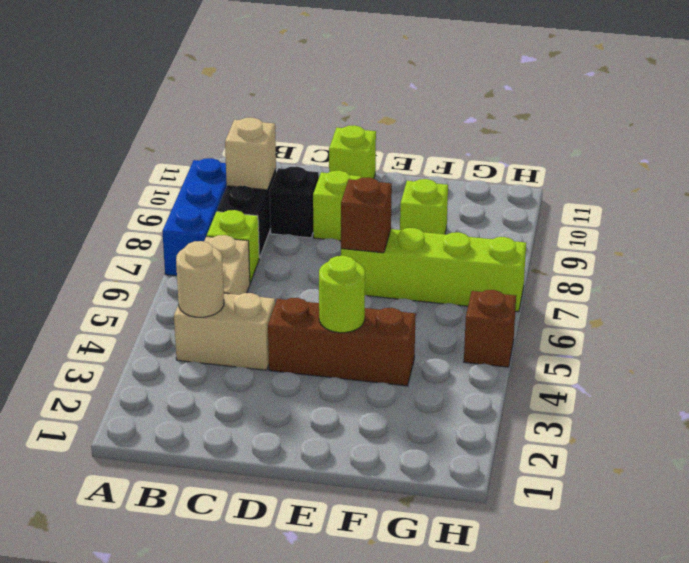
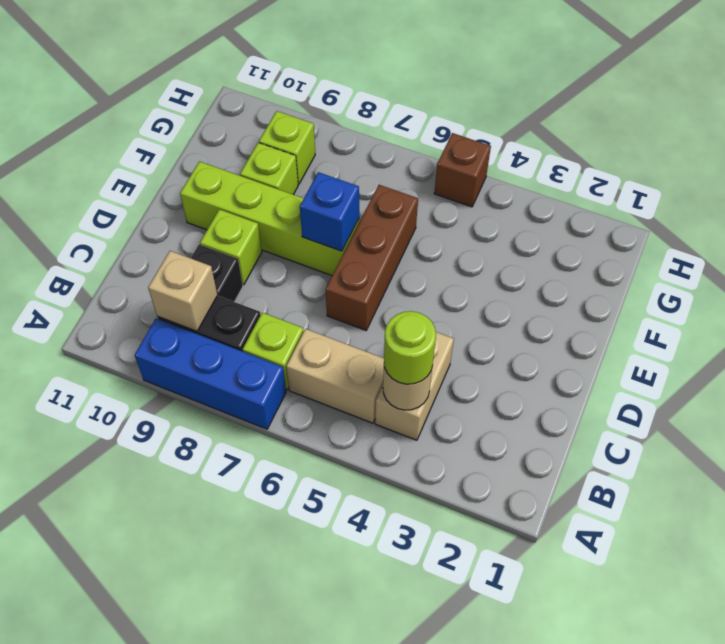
brown brick D4:F4 level 1 -> brown brick D6:F6 level 1
lime brick D11 level 1 -> lime brick G9 level 1
lime round brick E4 level 2 -> lime round brick B4 level 3
lime brick E7:H7 level 1 -> lime brick E7:E10 level 1
brown brick E7 level 2 -> blue brick E7 level 2

